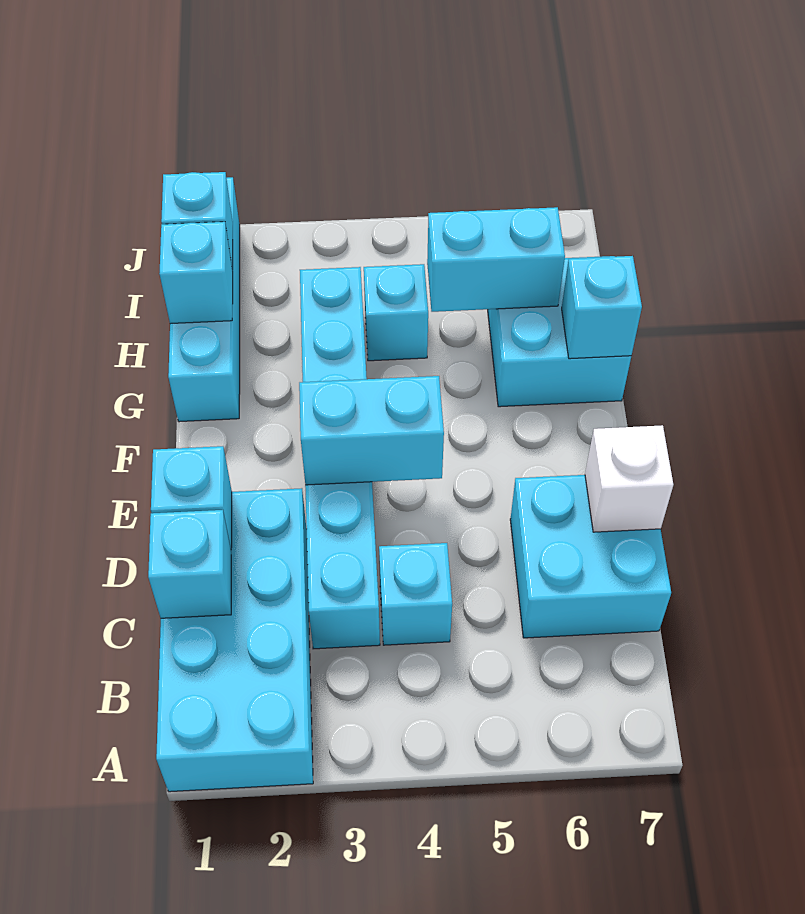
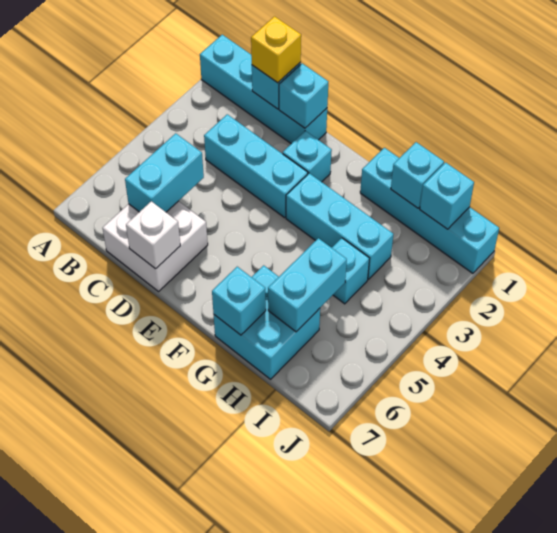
cyan brick A1:D2 level 1 -> cyan brick A1:D1 level 1
none -> yellow brick C1 level 3
cyan brick C4 level 1 -> cyan brick E2 level 1
cyan brick C6:D7 level 1 -> white brick C6:D7 level 1
cyan brick E3:E4 level 2 -> cyan brick C5:C6 level 2

